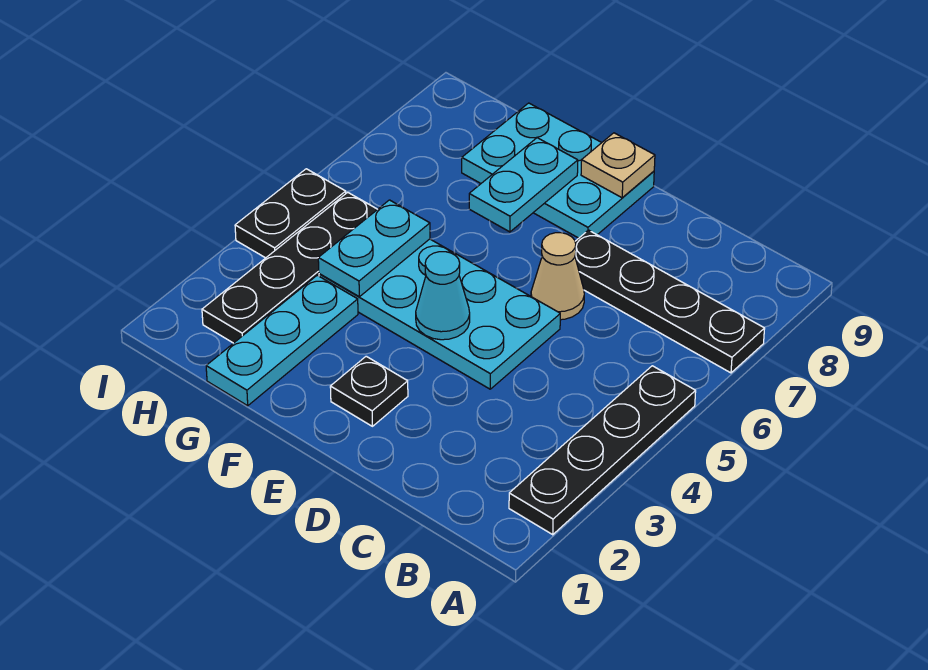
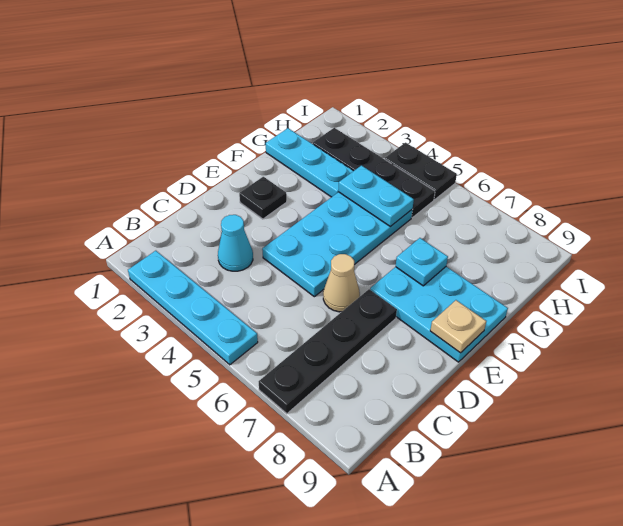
black plate A2:A5 level 1 -> cyan plate A2:A5 level 1
cyan cone E4 level 2 -> cyan cone C3 level 1
cyan plate E8:G9 level 1 -> cyan plate E7:F9 level 1
cyan plate F7:F8 level 2 -> cyan plate F7 level 2

